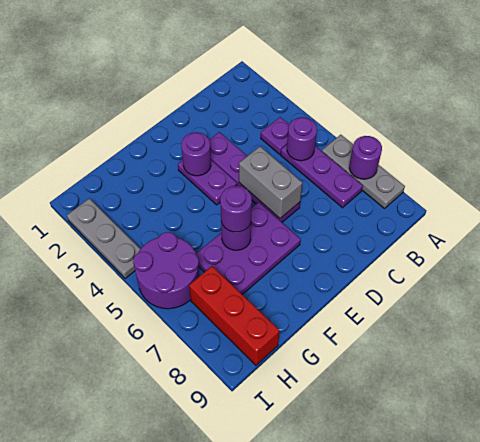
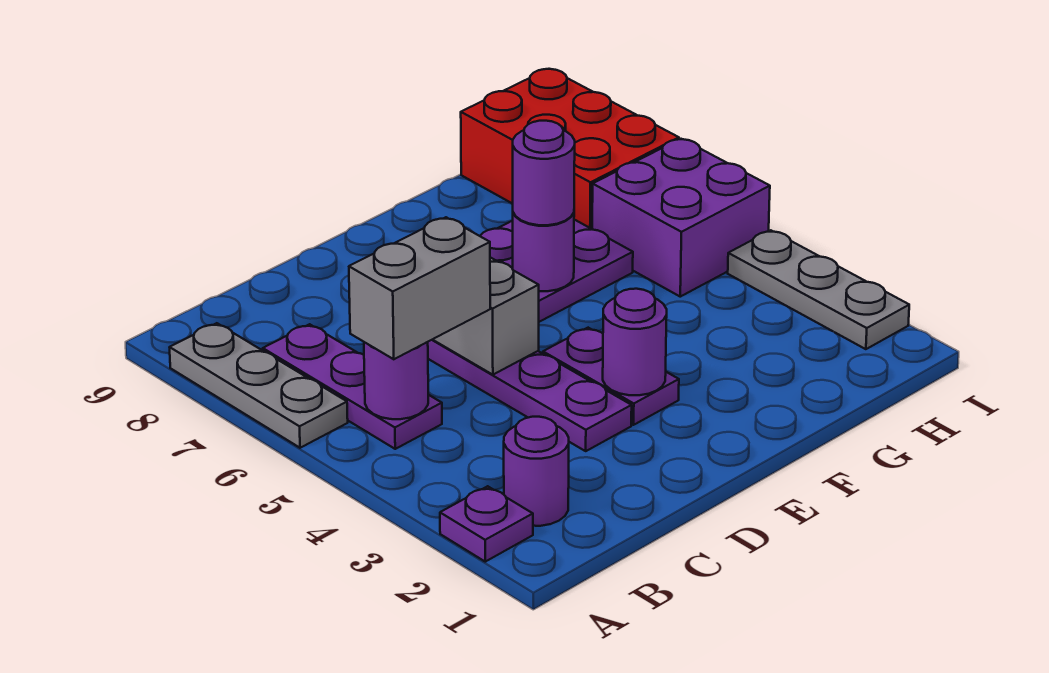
purple round brick A7 level 2 -> purple round brick B2 level 1
purple plate B4 level 1 -> purple plate A2 level 1
none -> grey brick B5:C5 level 3
purple round brick H5:I6 level 1 -> purple brick H5:I6 level 1
red brick H7:H9 level 1 -> red brick H7:I9 level 1

